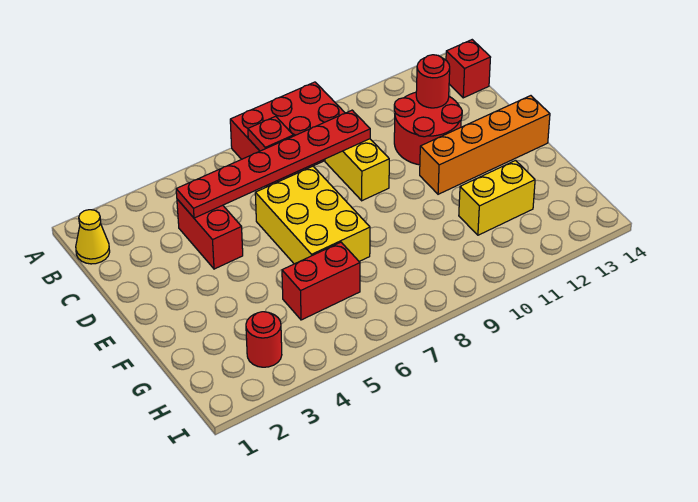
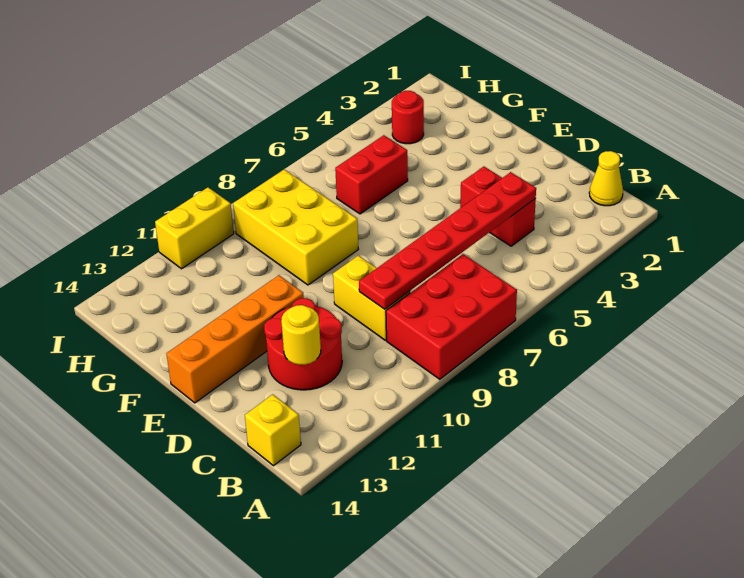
red plate B7 level 2 -> none
red brick B14 level 1 -> yellow brick B14 level 1
red round brick C12 level 2 -> yellow round brick C12 level 2
yellow brick D6:F7 level 1 -> yellow brick F8:H9 level 1
yellow brick G11:G12 level 1 -> yellow brick I10:I11 level 1

